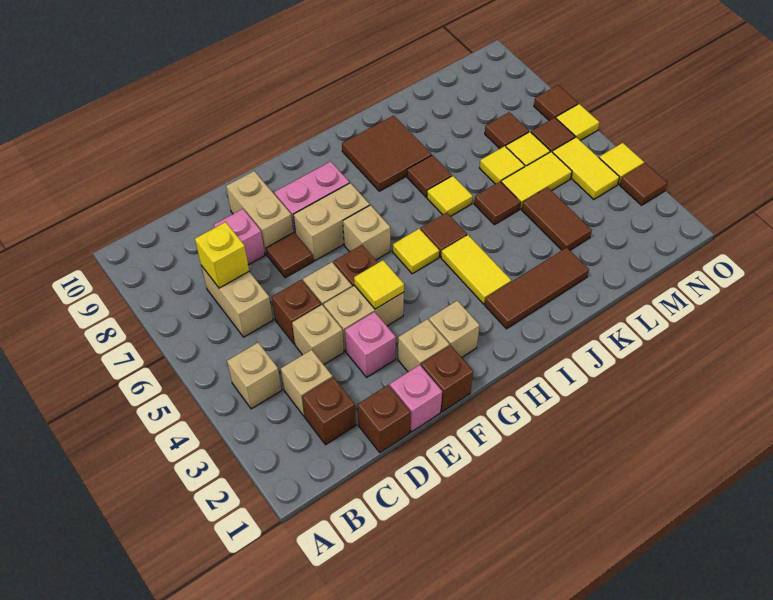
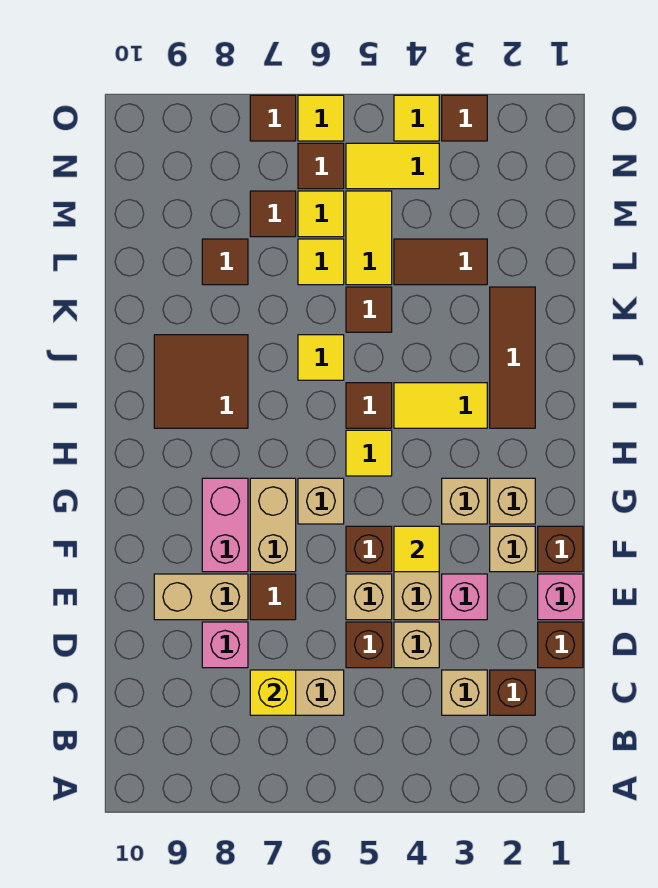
tan brick B4 level 1 -> tan brick G3 level 1
brown tile J7 level 1 -> brown tile L8 level 1

